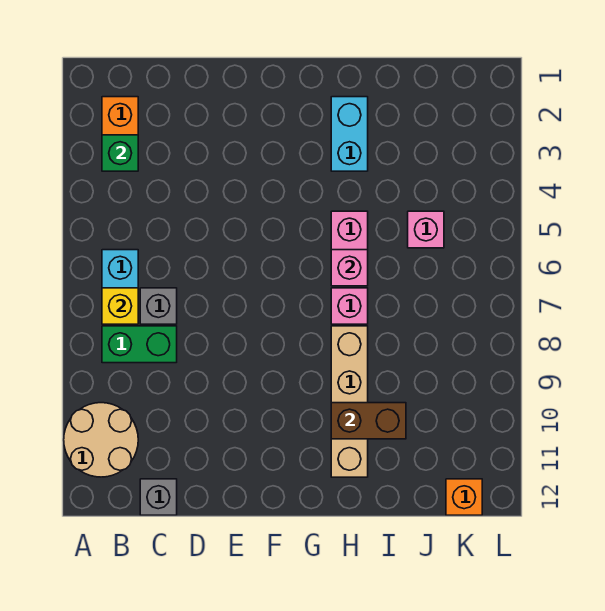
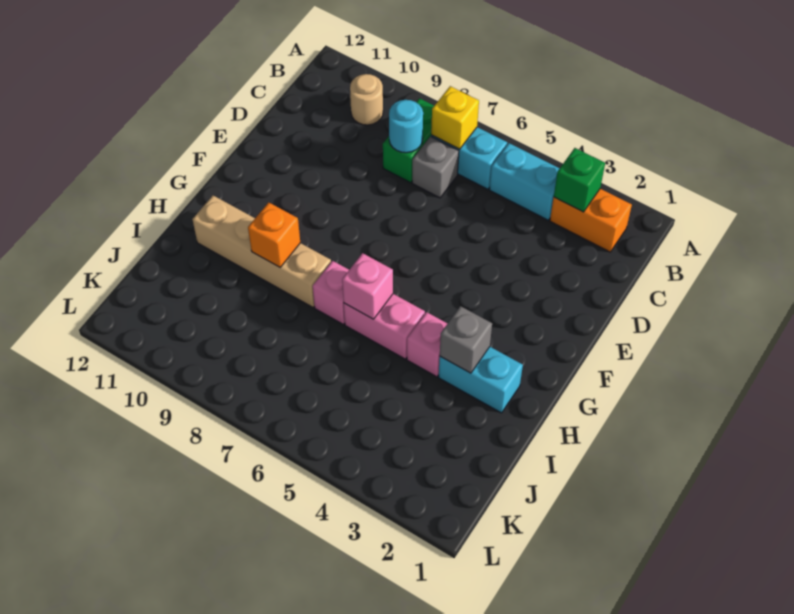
tan round brick A10:B11 level 1 -> tan round brick B10 level 1
none -> cyan brick B4:B5 level 1
none -> cyan round brick C8 level 2
grey brick C12 level 1 -> grey brick H3 level 2
brown brick H10:I10 level 2 -> none
pink brick J5 level 1 -> pink brick H4 level 1
orange brick K12 level 1 -> orange brick H9 level 2

